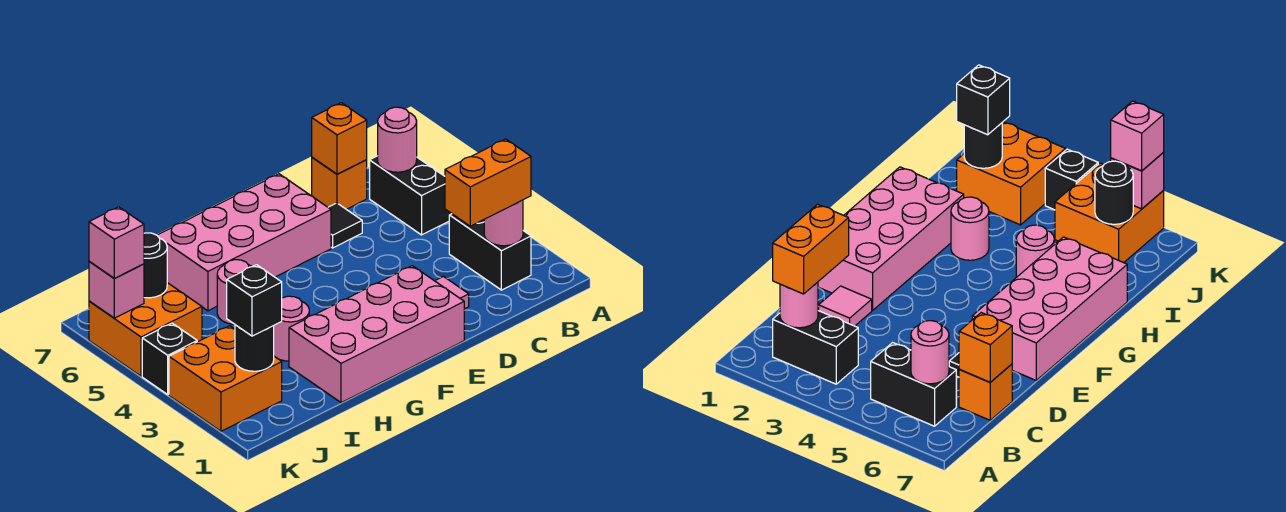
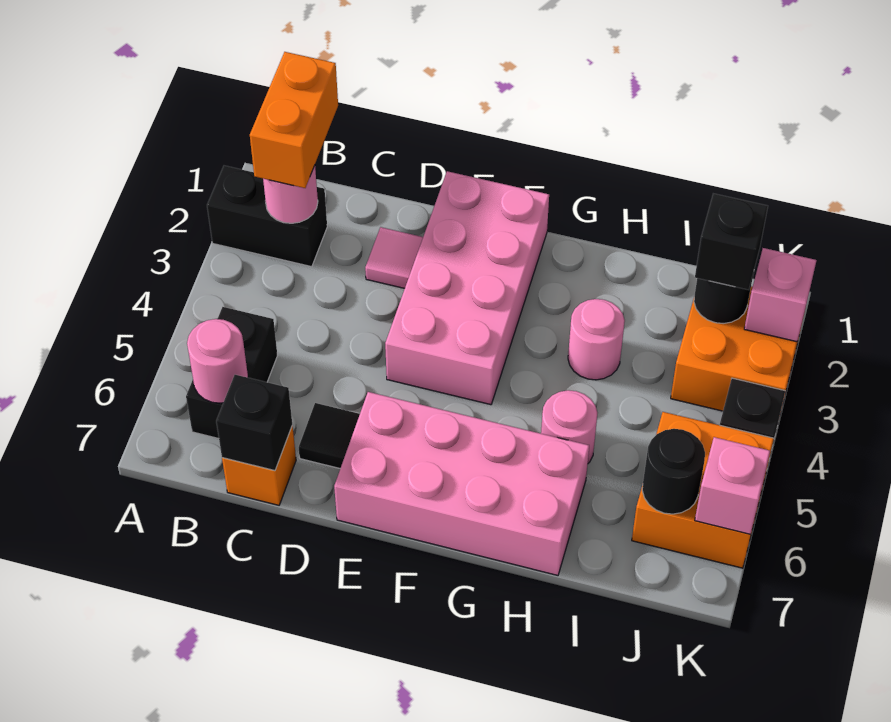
black brick B2:B3 level 1 -> black brick A2:B2 level 1
orange brick B2:C2 level 3 -> orange brick B1:B2 level 3
orange brick C7 level 2 -> black brick C7 level 2
pink brick E1:H2 level 1 -> pink brick E1:F4 level 1
pink brick K6 level 3 -> pink brick K2 level 2

